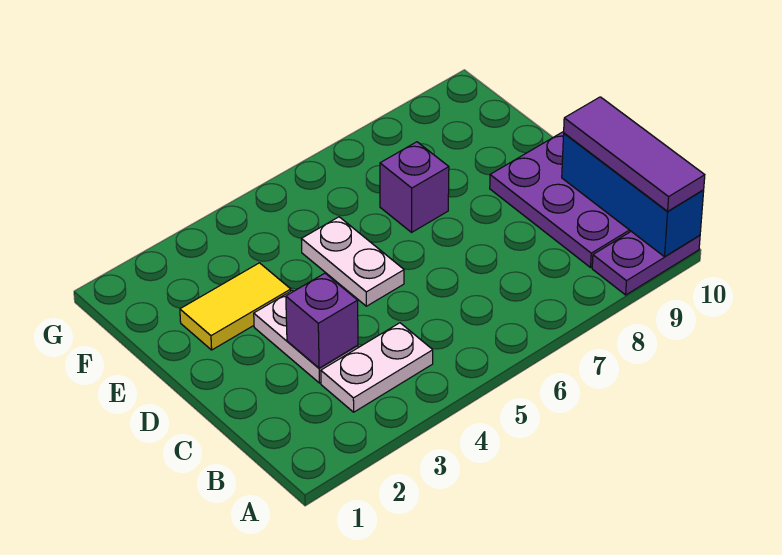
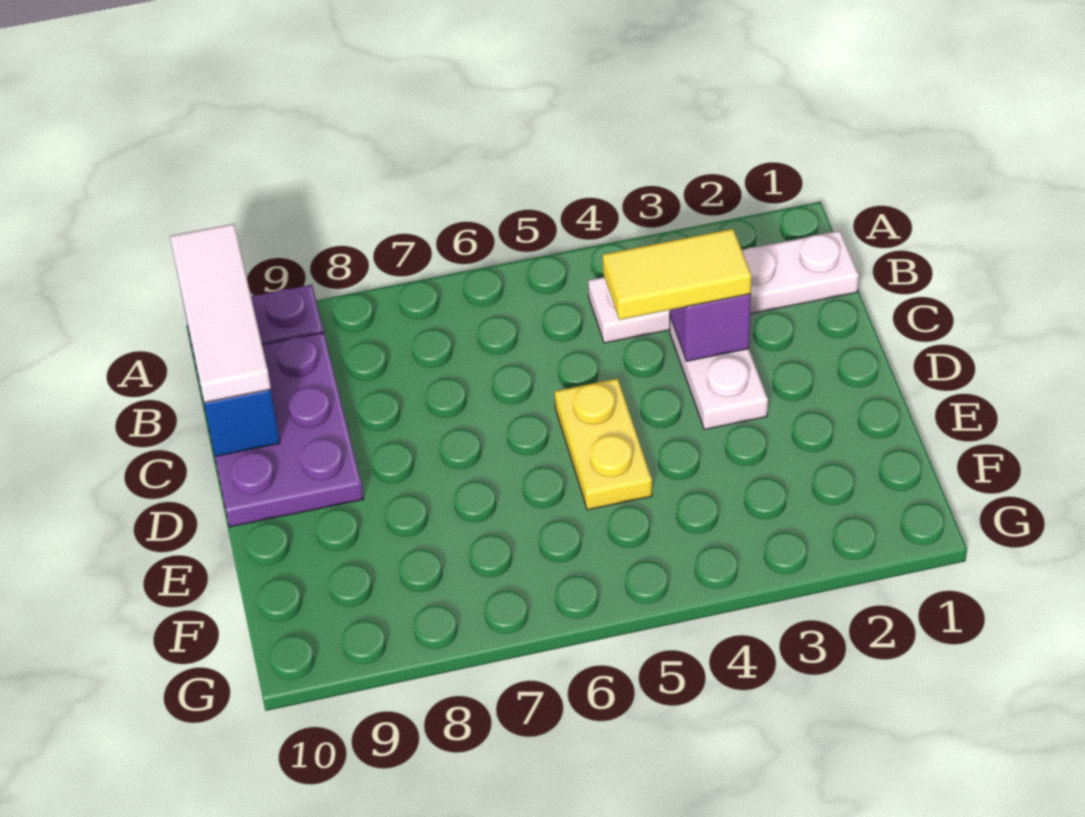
purple tile A10:C10 level 3 -> white tile A10:C10 level 3
white plate B3:B4 level 1 -> white plate B1:B4 level 1
white plate D5:E5 level 1 -> yellow plate D5:E5 level 1
yellow tile E2:E3 level 1 -> yellow tile C3:C4 level 3
purple brick E7 level 1 -> none

